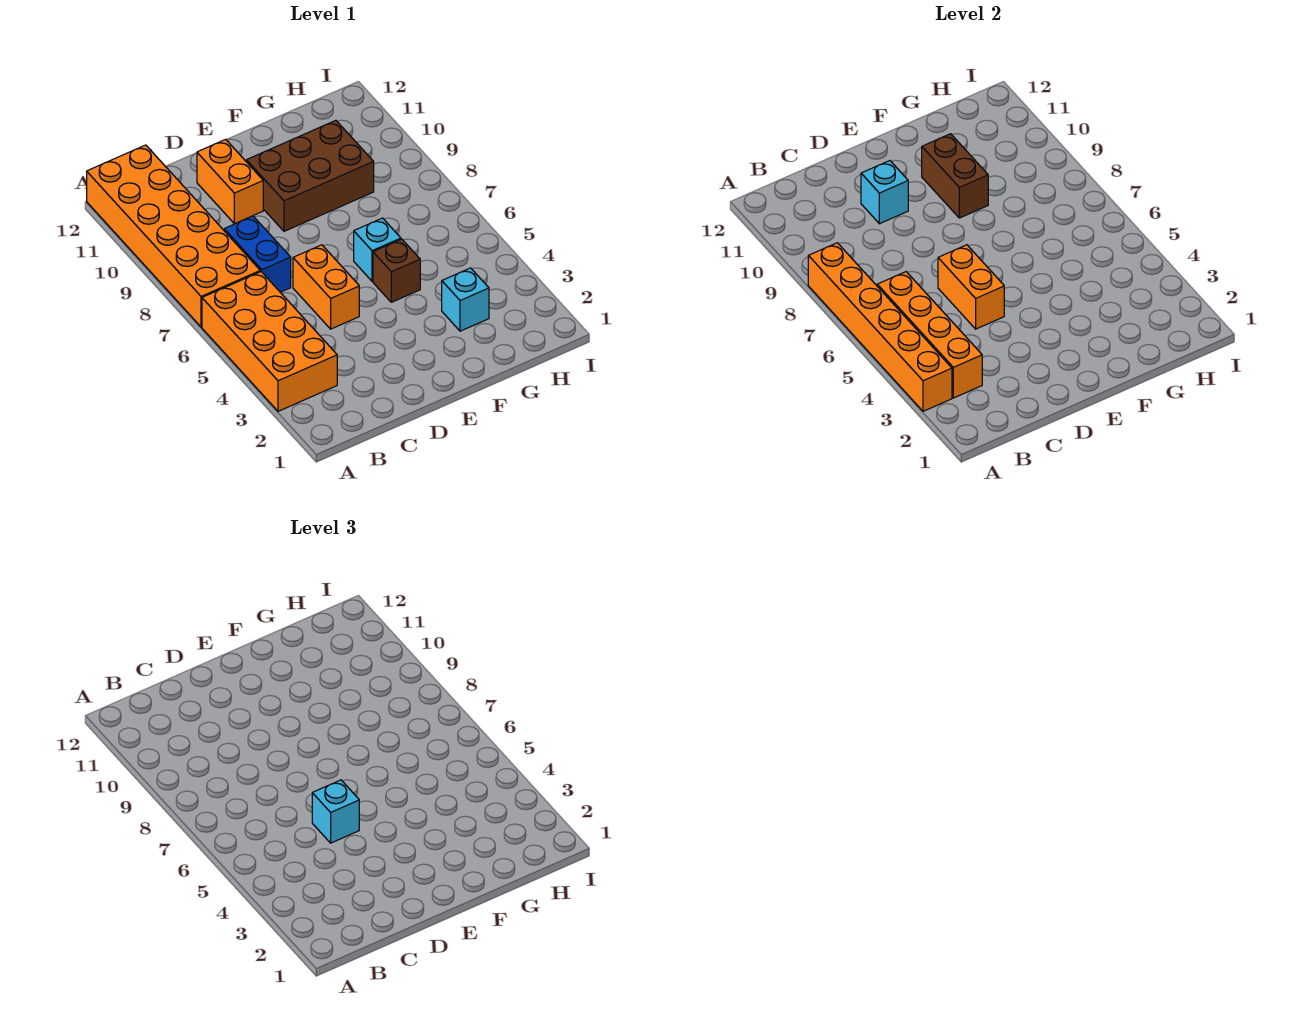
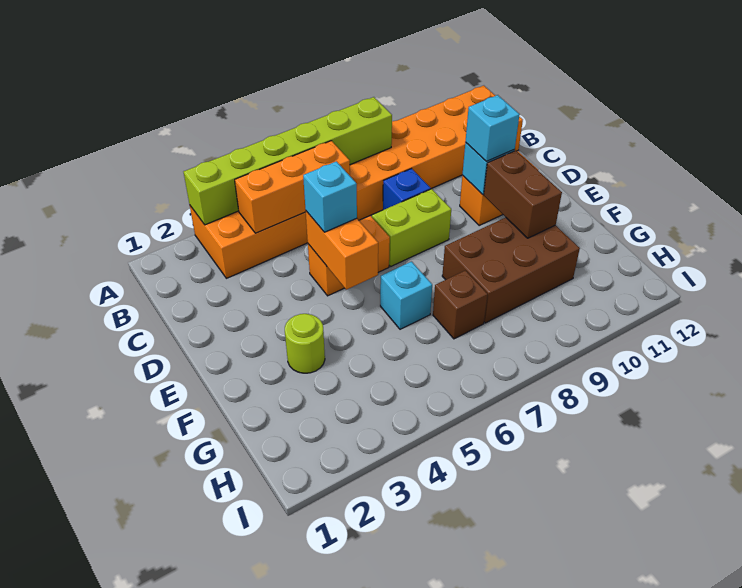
orange brick A3:A8 level 2 -> lime brick A3:A8 level 2
orange brick B3:B6 level 2 -> orange brick B4:B6 level 2
blue brick C7:C8 level 1 -> blue brick C8 level 1
orange brick D5:D6 level 2 -> orange brick D5:E5 level 2
none -> lime brick D7:D8 level 1
brown brick E9:G10 level 1 -> brown brick F8:G10 level 1
none -> lime round brick F3 level 1
brown brick F5 level 1 -> brown brick G7 level 1
brown brick F9:F10 level 2 -> brown brick E10:F10 level 2
cyan brick G3 level 1 -> cyan brick D10 level 3

